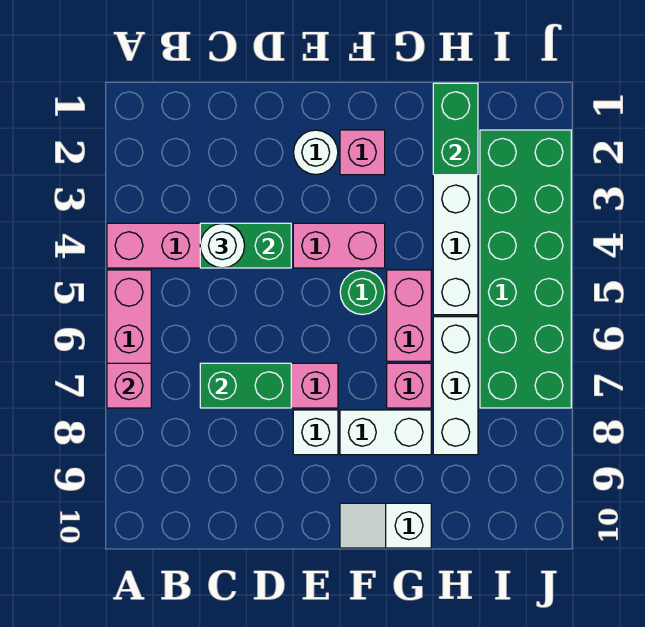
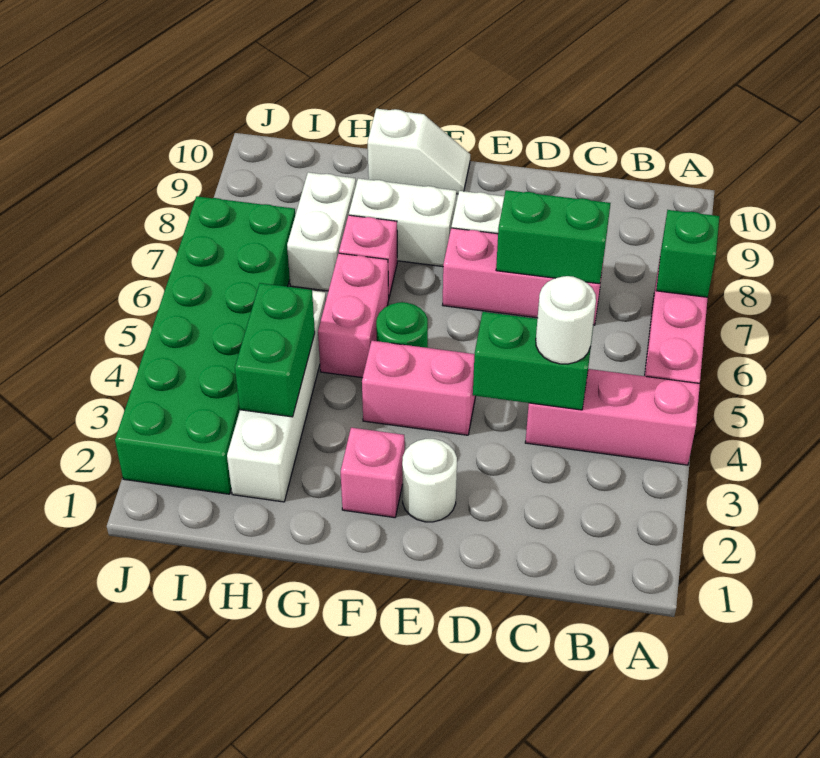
pink brick A7 level 2 -> green brick A7 level 2
green brick H1:H2 level 2 -> green brick H3:H4 level 2
white brick H6:H8 level 1 -> white brick H7:H8 level 1

